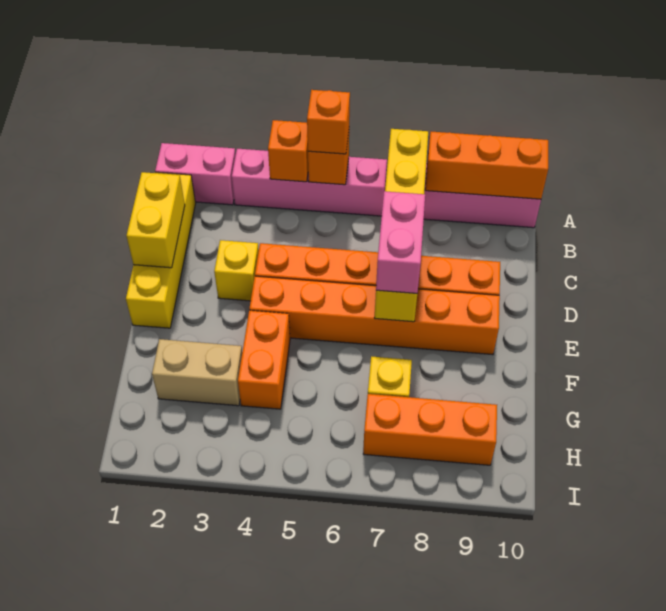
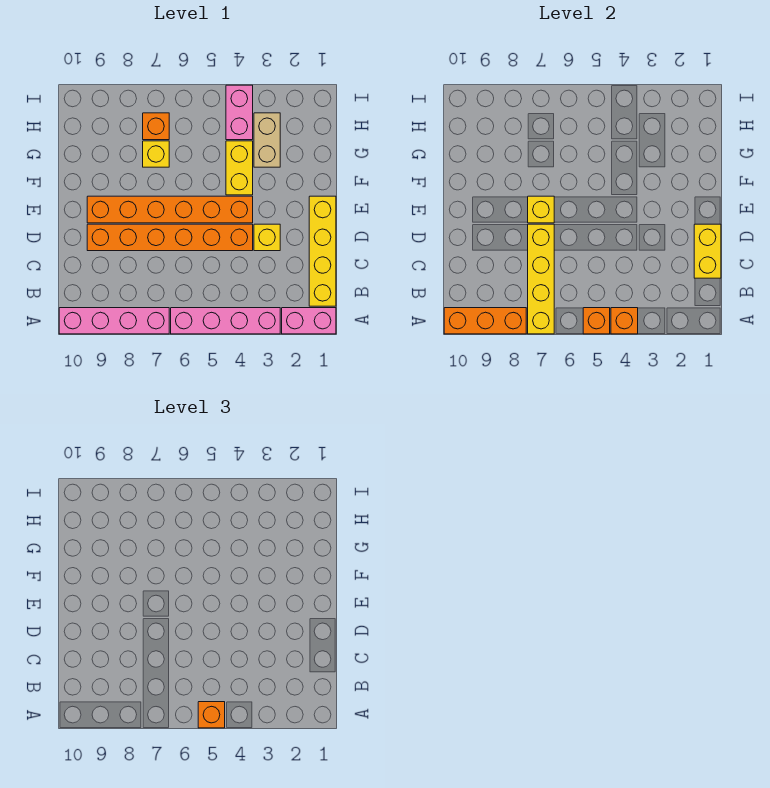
pink brick D7:E7 level 3 -> pink brick H4:I4 level 1
orange brick F4:G4 level 1 -> yellow brick F4:G4 level 1
tan brick G2:G3 level 1 -> tan brick G3:H3 level 1
orange brick H7:H9 level 1 -> orange brick H7 level 1

